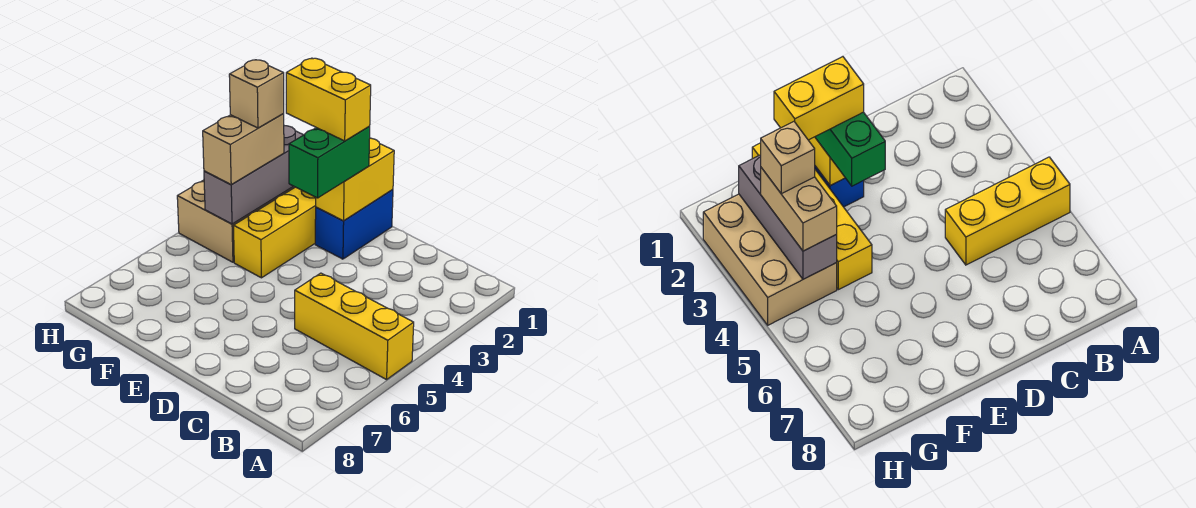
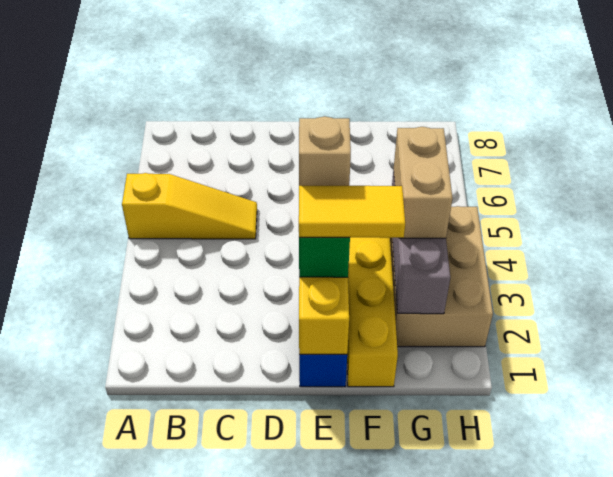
yellow brick A5:C5 level 1 -> yellow slope A5:C5 level 1 top A
yellow brick E2:F2 level 4 -> yellow tile E2:F2 level 4
tan brick G3 level 4 -> tan brick E3 level 4

